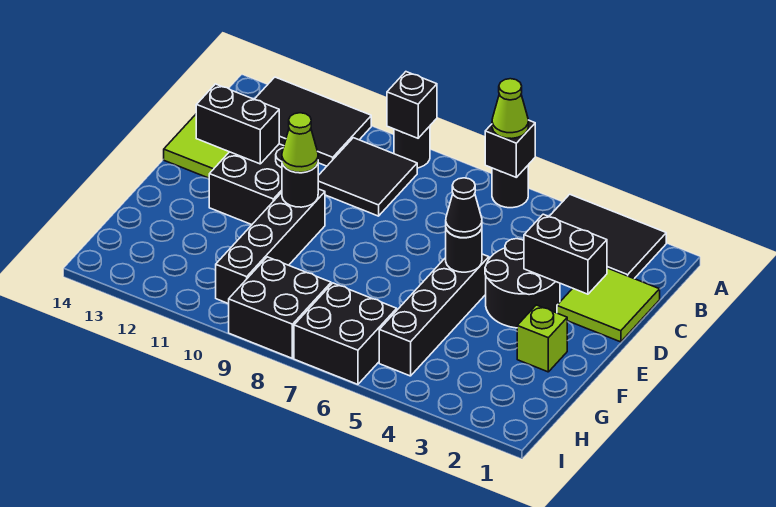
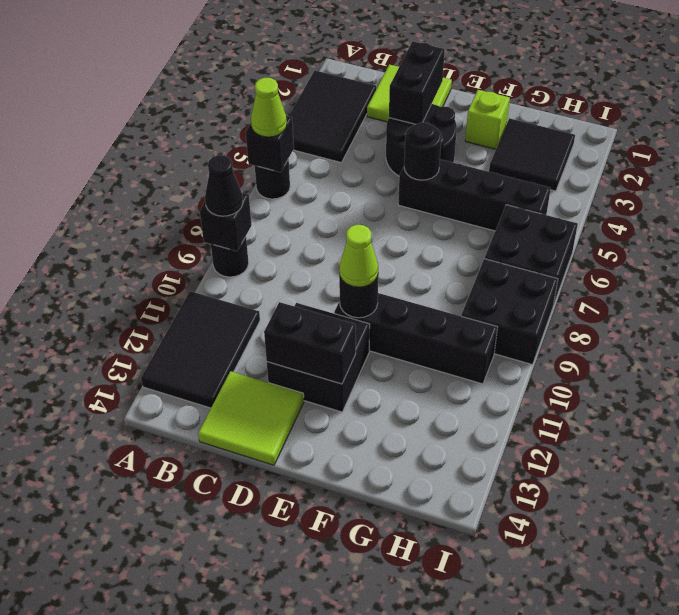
black tile B9:C10 level 1 -> black tile G2:H3 level 1
black brick D12:D13 level 2 -> black brick D12:E12 level 2
black cone E5 level 3 -> black cone A9 level 3

